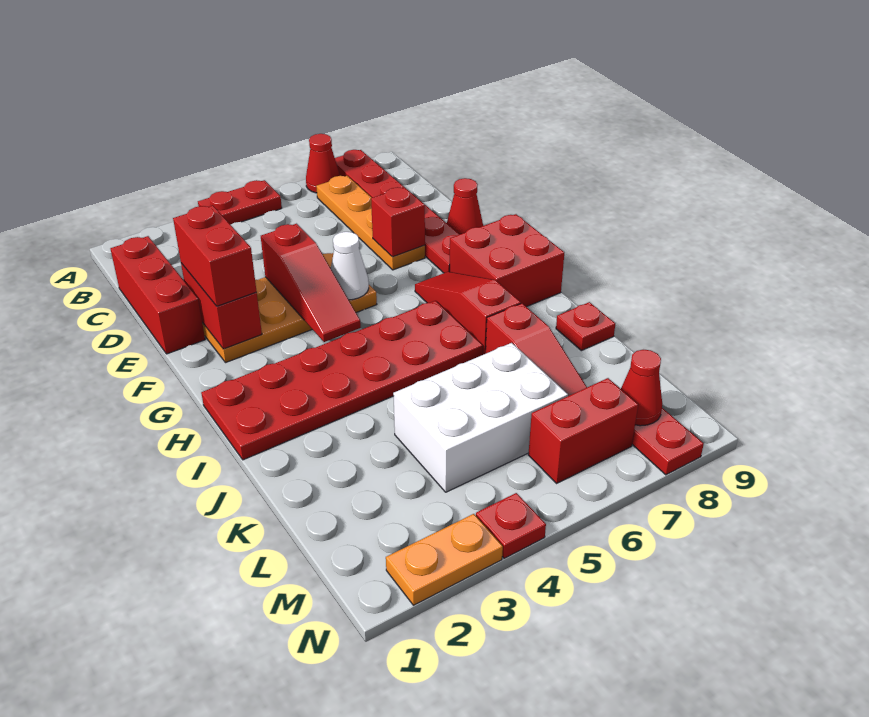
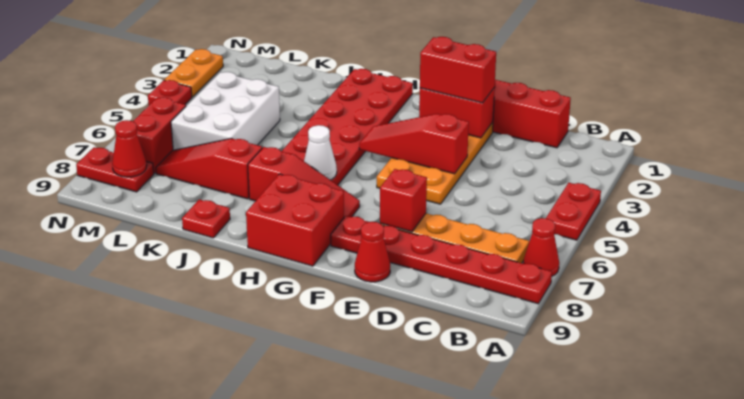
white cone F5 level 2 -> white cone H6 level 2

